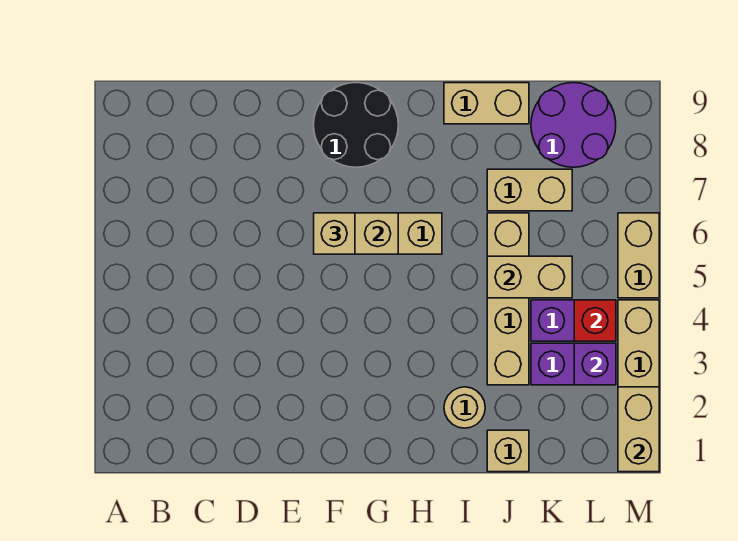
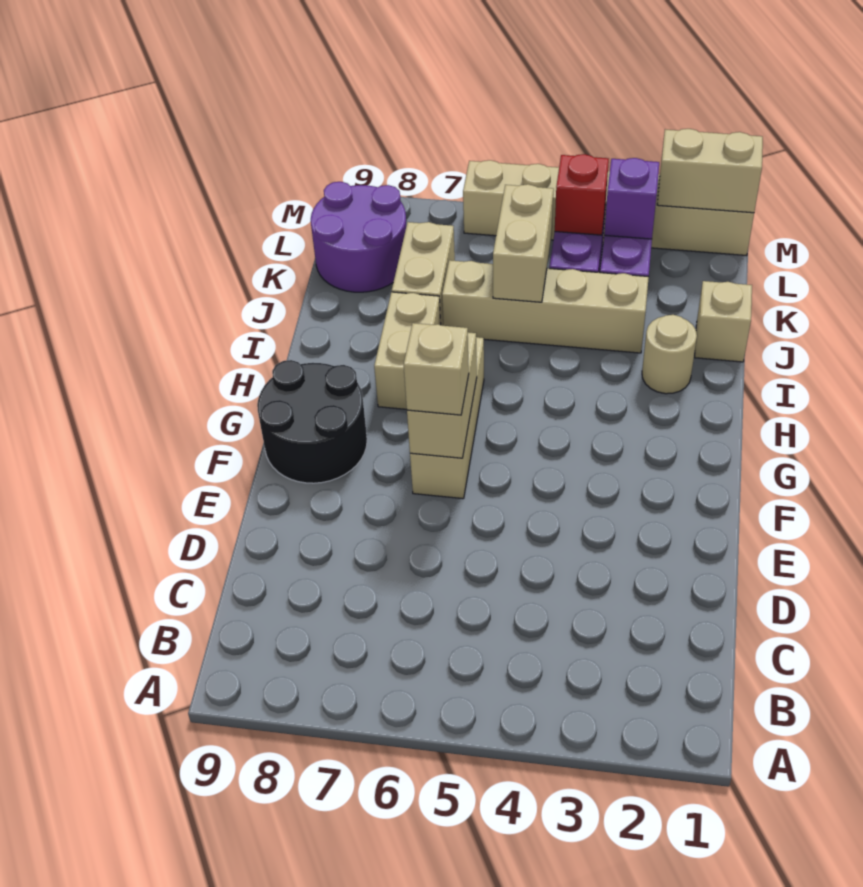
tan brick I9:J9 level 1 -> tan brick H7:I7 level 1

